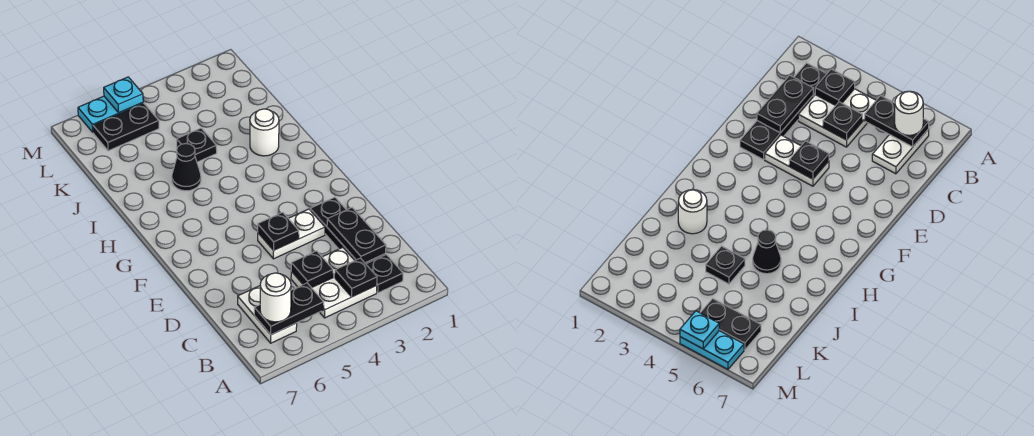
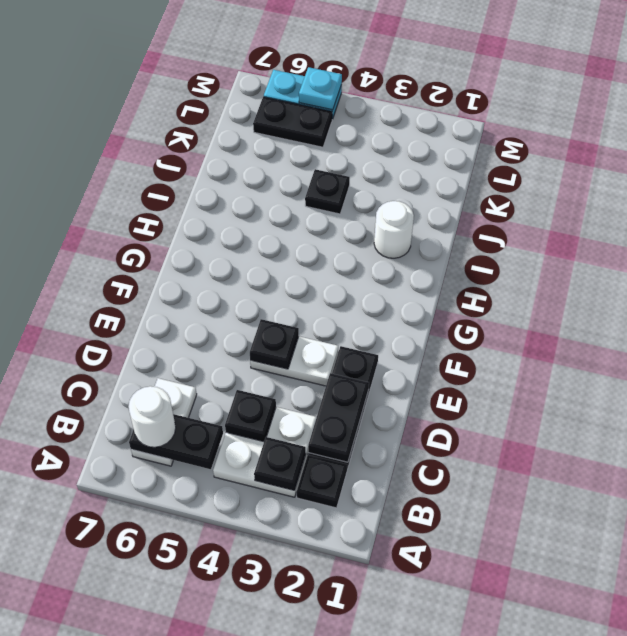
black cone I5 level 1 -> none

